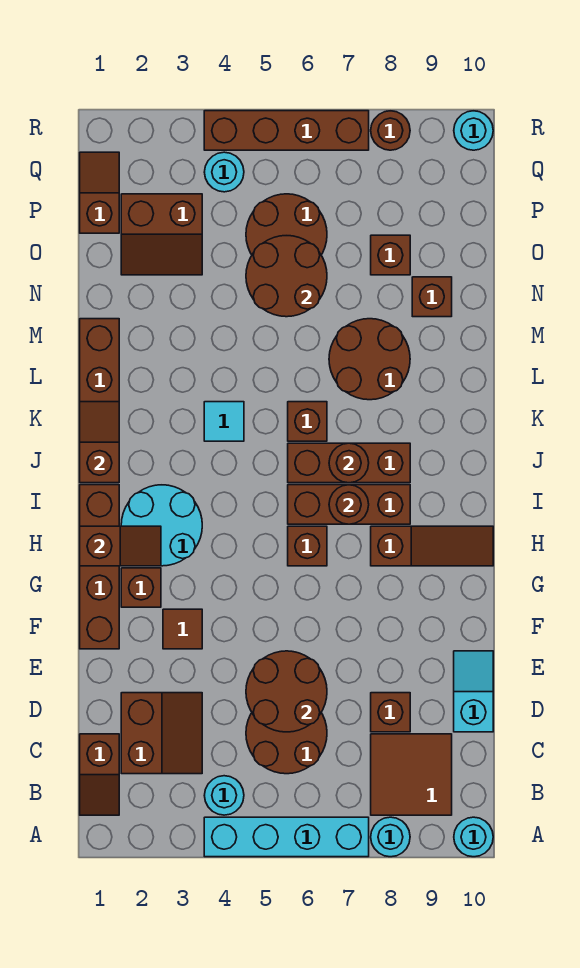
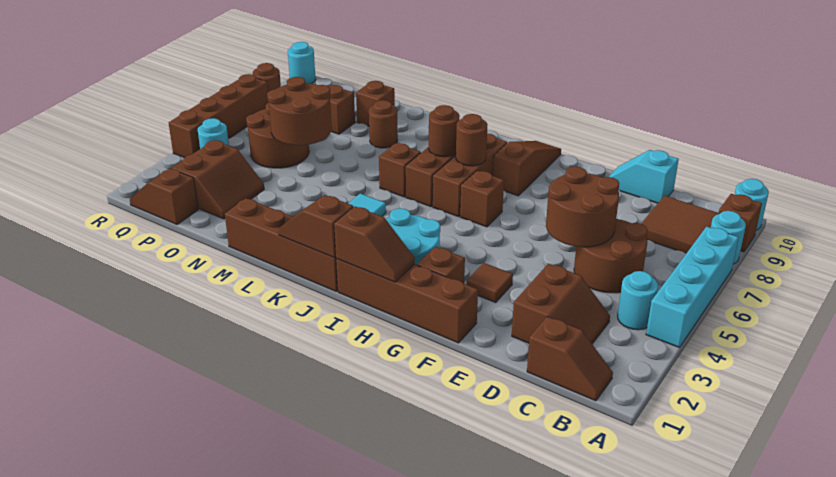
brown slope C2:D3 level 1 top 2 -> brown slope C2:D3 level 1 top D
brown brick D8 level 1 -> brown brick A9 level 1
brown slope H1:H2 level 2 top 1 -> brown slope H1:I1 level 2 top I
brown round brick L7:M8 level 1 -> brown round brick M8 level 1

